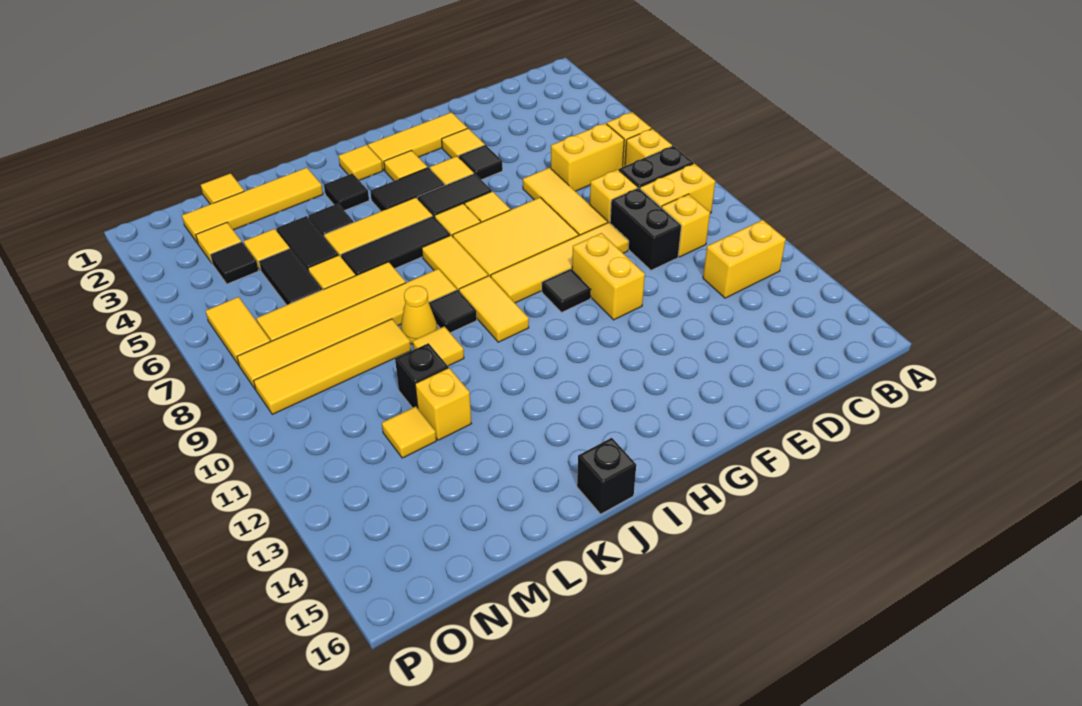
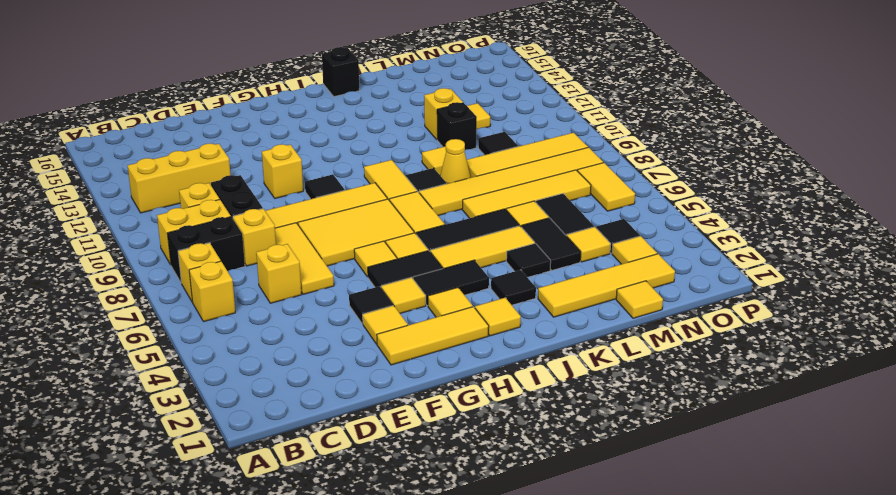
yellow brick B12:C12 level 1 -> yellow brick B12:D12 level 1
yellow brick C6:D6 level 1 -> yellow brick D6 level 1
yellow brick F10:F11 level 1 -> yellow brick F11 level 1
none -> black tile M10 level 1

